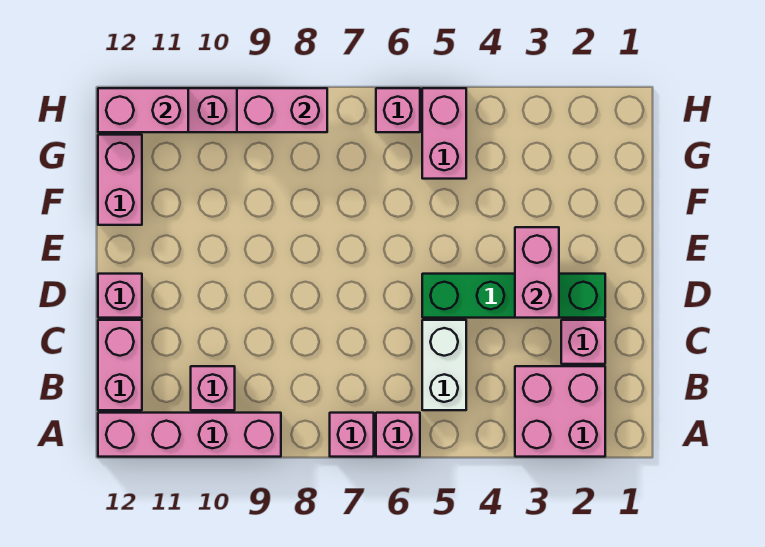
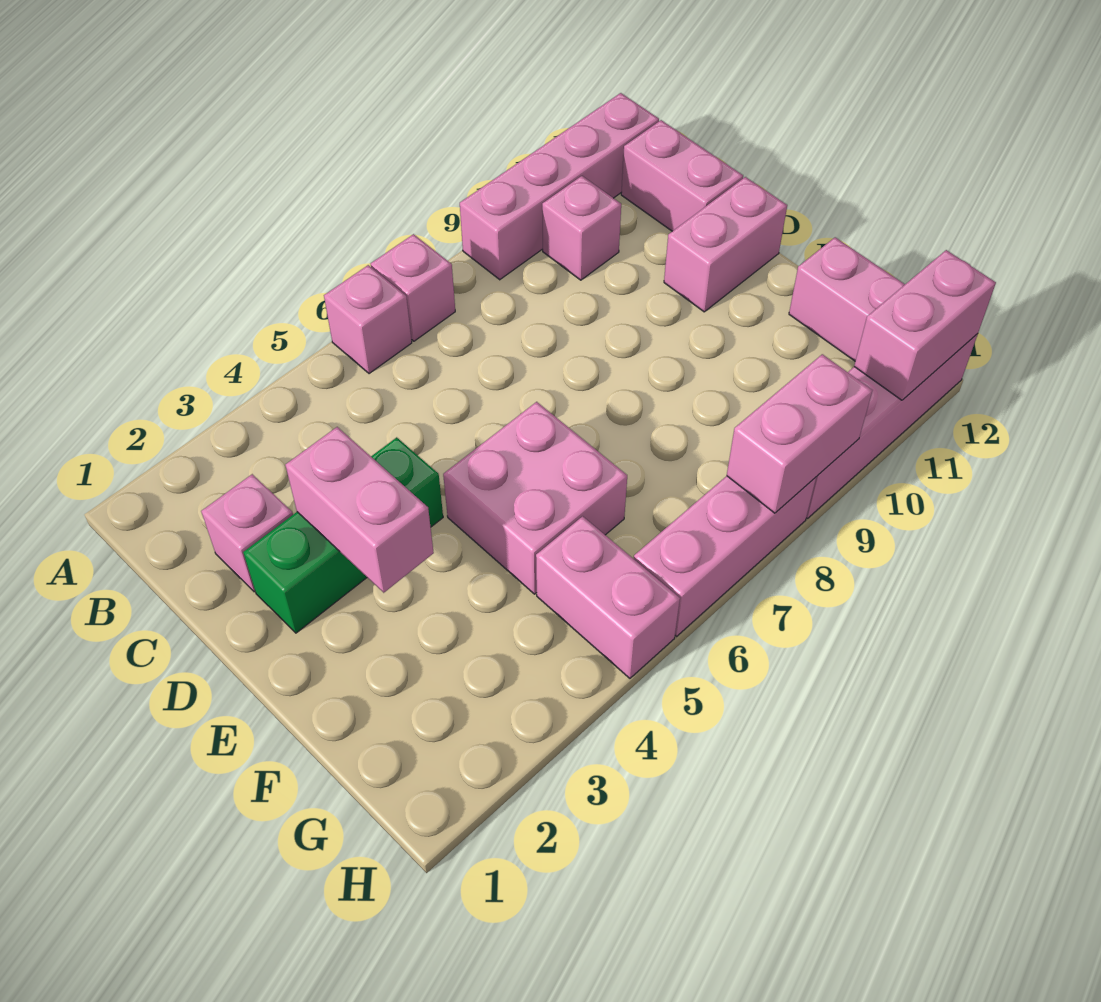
pink brick A2:B3 level 1 -> pink brick E5:F6 level 1
white brick B5:C5 level 1 -> none
green brick D2:D5 level 1 -> green brick D2:D4 level 1
pink brick D12 level 1 -> pink brick D11:D12 level 1
pink brick H6 level 1 -> pink brick H6:H8 level 1

